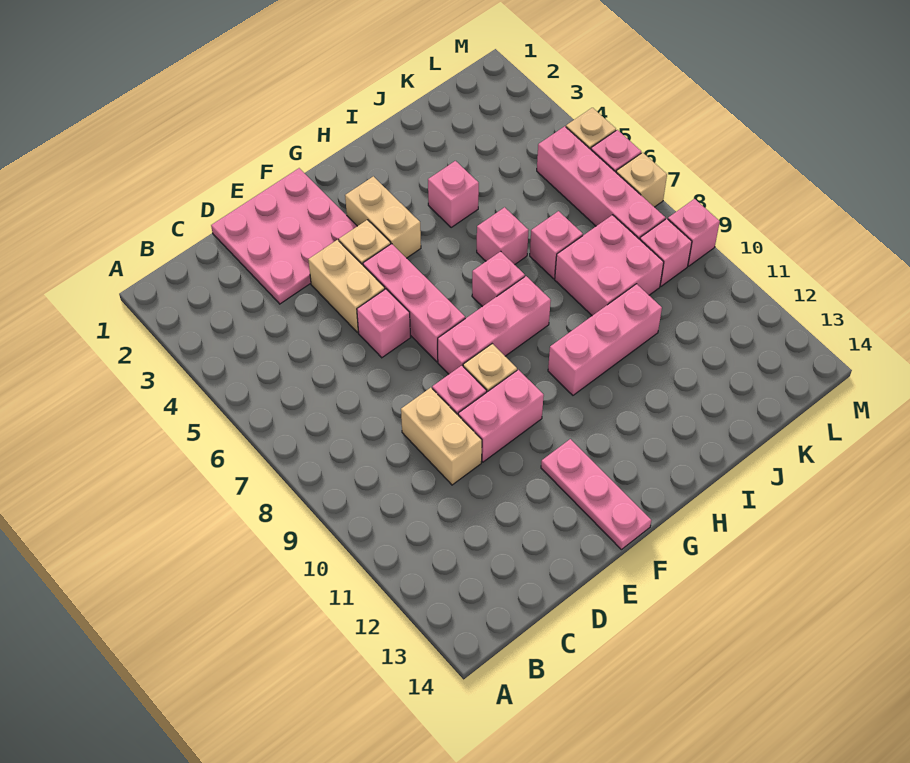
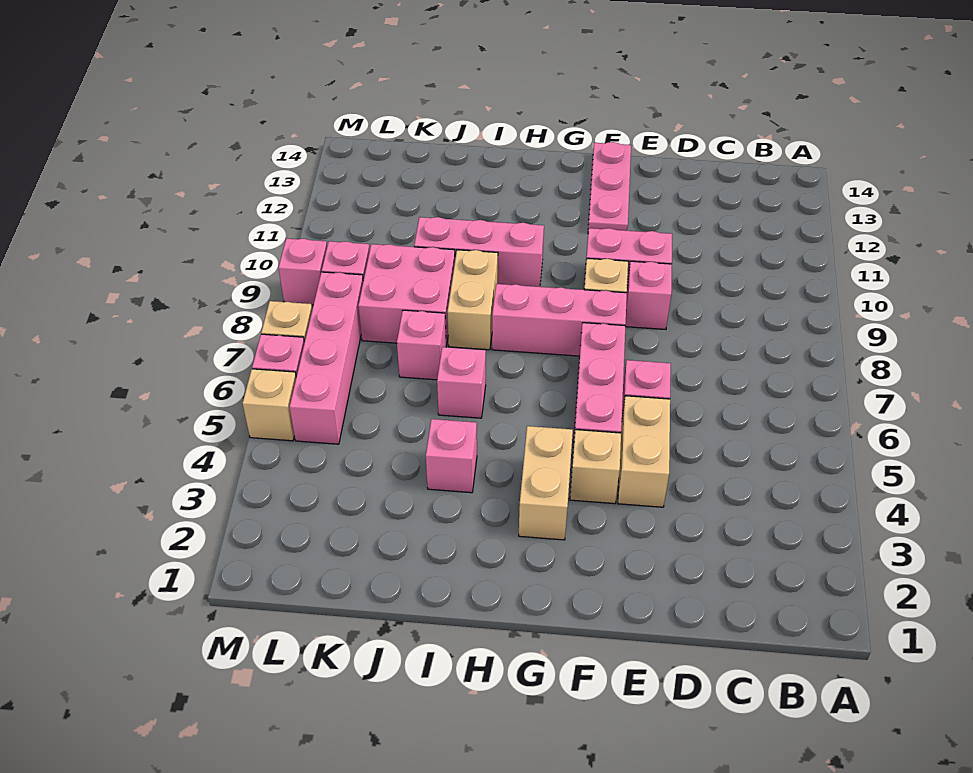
pink plate D1:F3 level 1 -> none
tan brick D9:D10 level 1 -> tan brick I8:I9 level 1
pink brick H7 level 1 -> none

